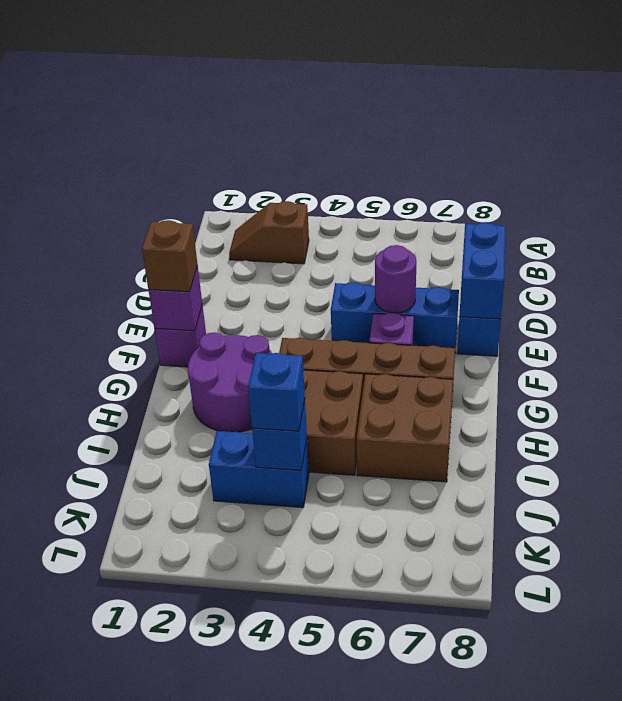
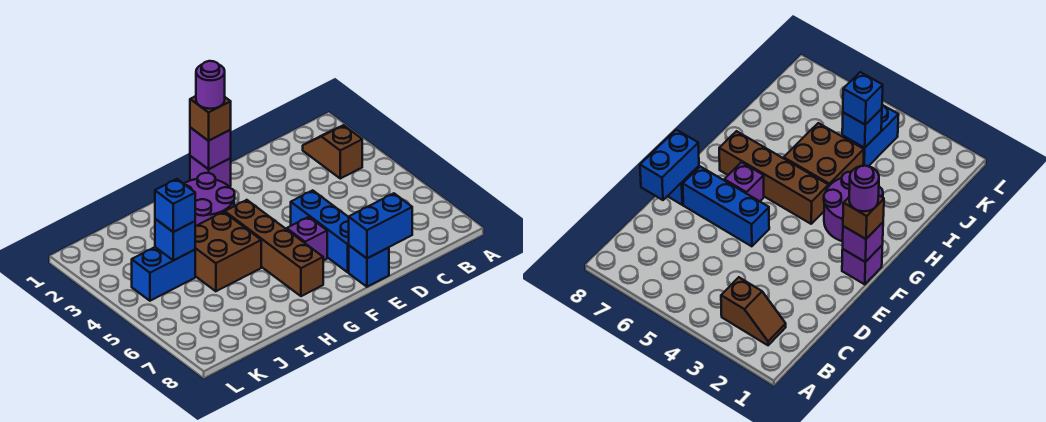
purple round brick E6 level 2 -> purple round brick F1 level 4
brown brick H6:I7 level 1 -> none
blue brick J3:J4 level 1 -> blue brick J4:K4 level 1

